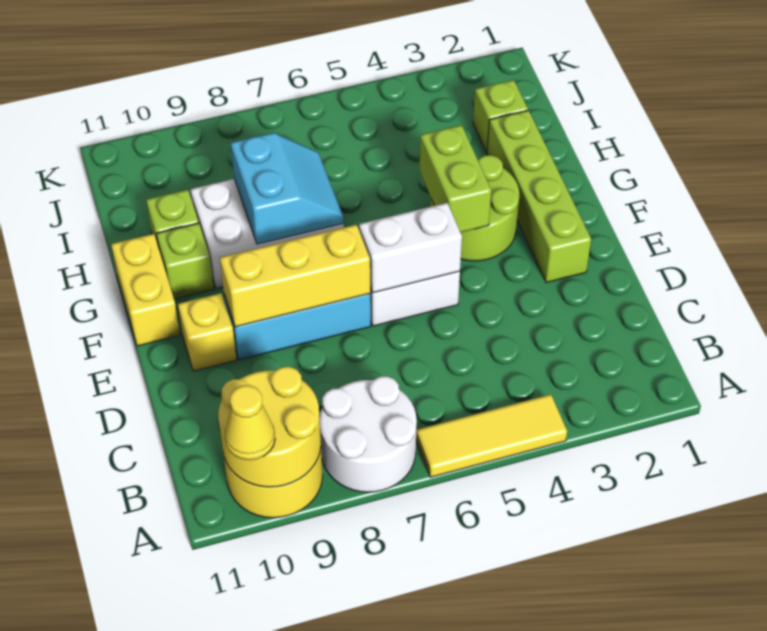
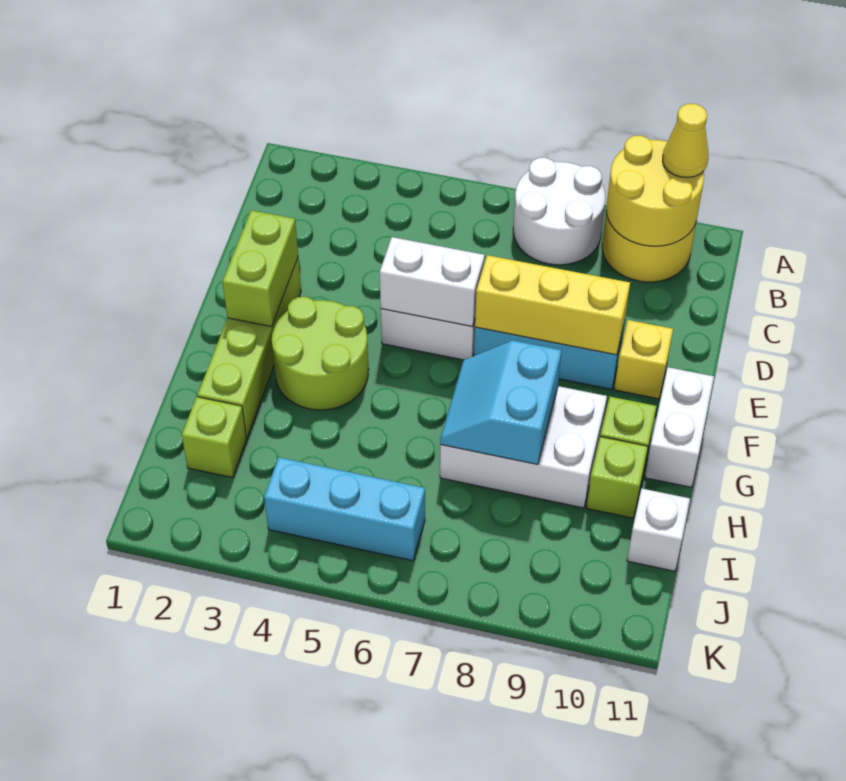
yellow tile A4:A6 level 1 -> none
lime brick F4:G4 level 2 -> lime brick E2:F2 level 2
yellow brick F11:G11 level 1 -> white brick F11:G11 level 1
none -> white brick I11 level 1
none -> cyan brick J4:J6 level 1

